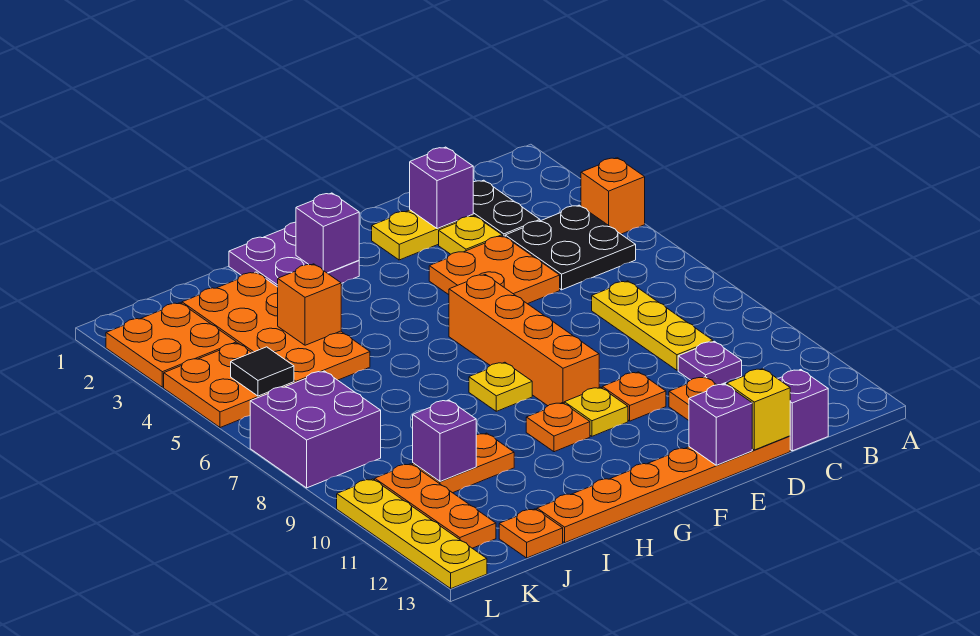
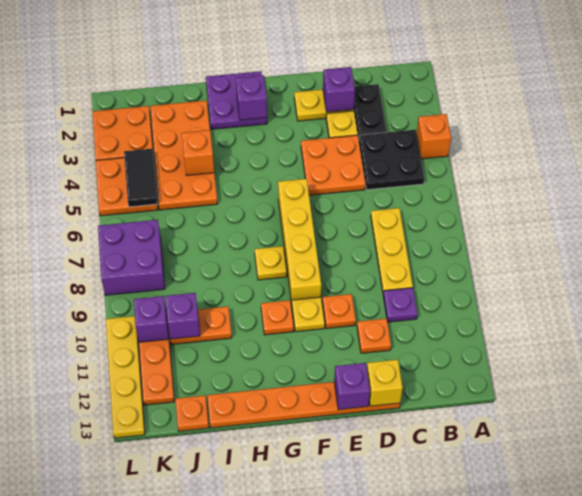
purple brick C13 level 1 -> purple brick K10 level 2
orange brick F6:F9 level 1 -> yellow brick F6:F9 level 1
black tile K5 level 2 -> black tile K4:K5 level 2

